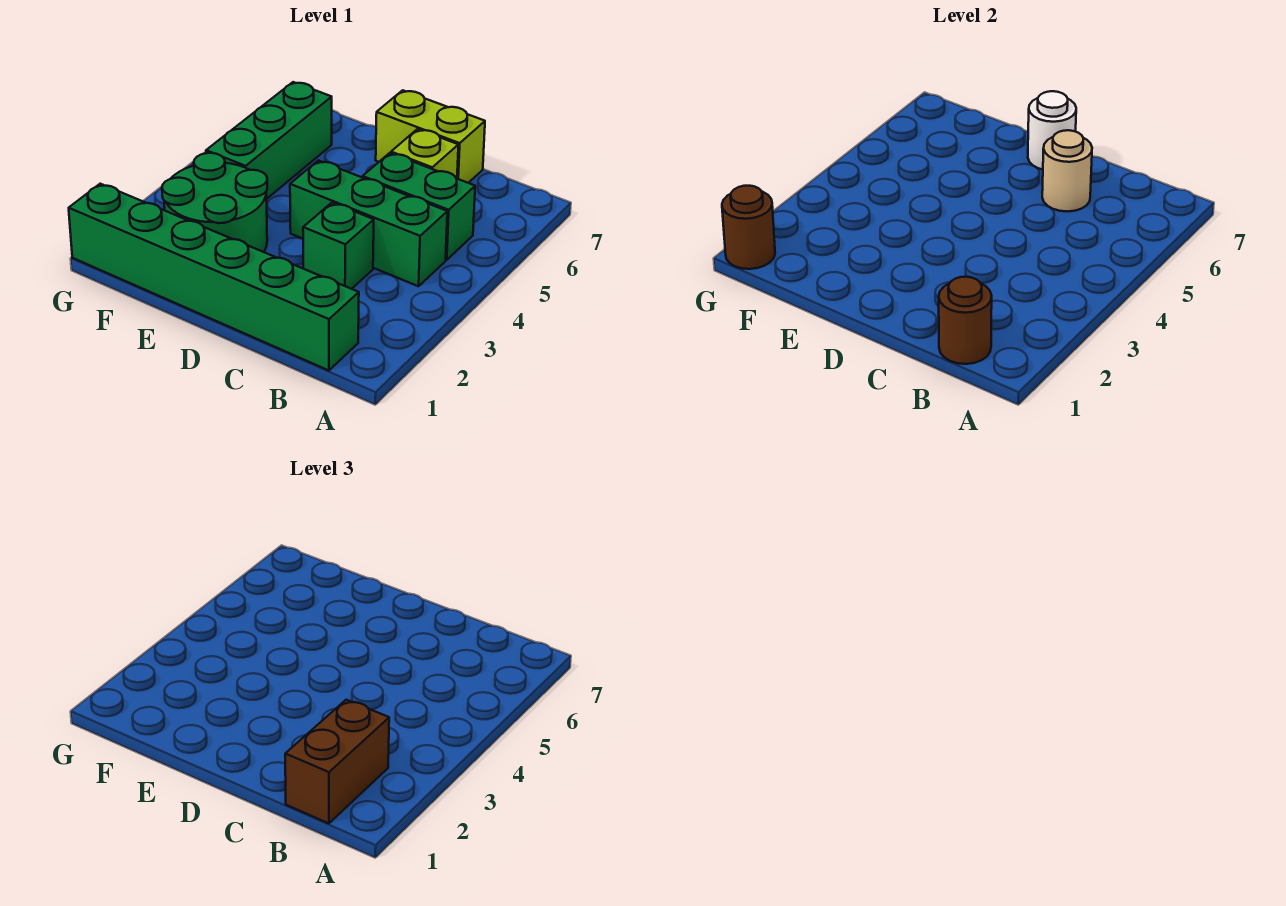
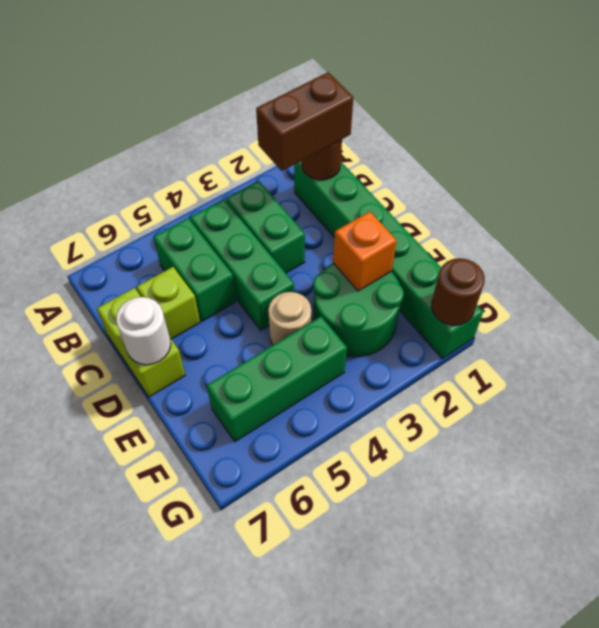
green brick C3 level 1 -> green brick B3:C3 level 1
tan round brick C6 level 2 -> tan round brick E4 level 1
none -> orange brick E2 level 2

